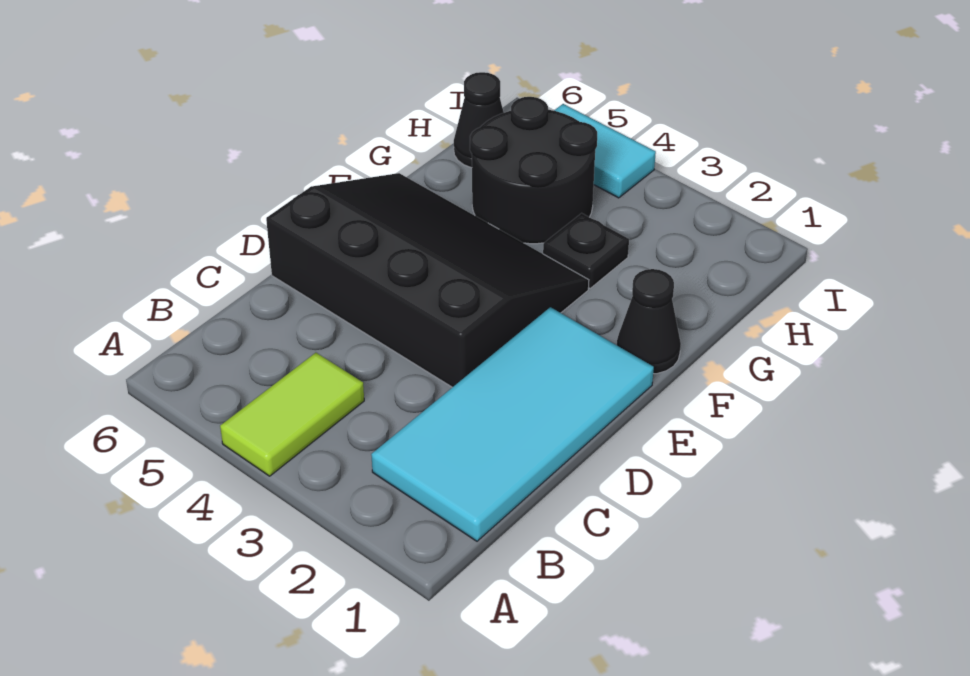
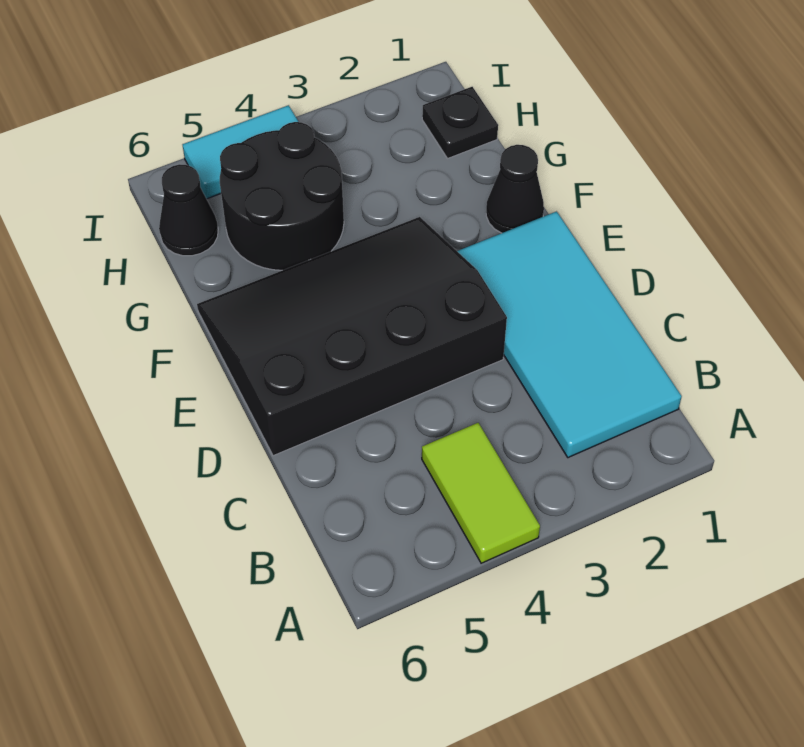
black plate G3 level 1 -> black plate H1 level 1

